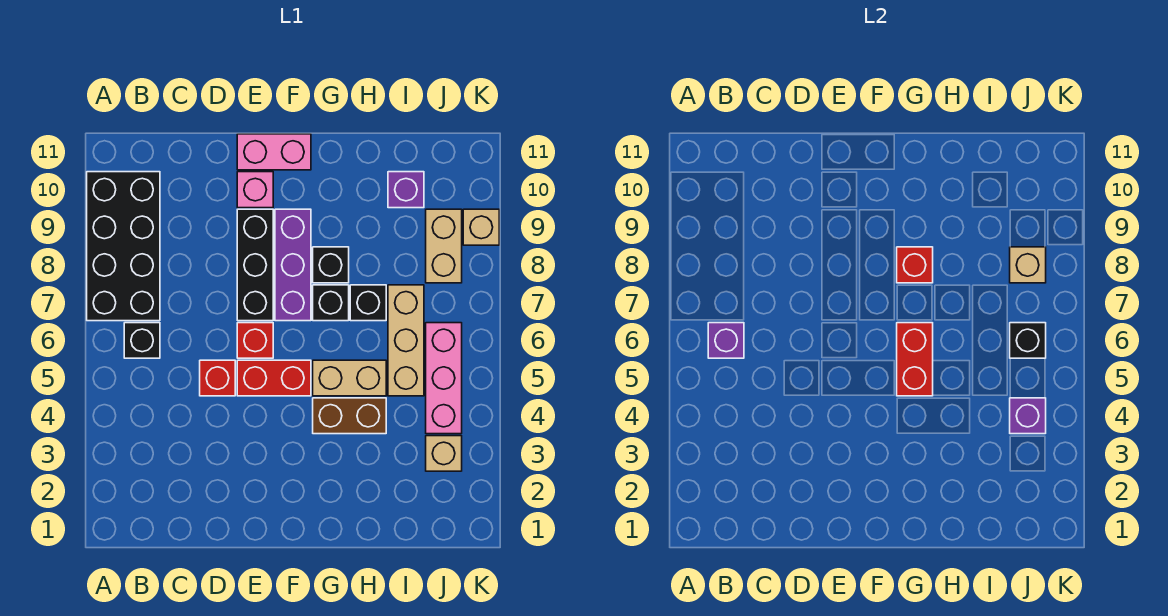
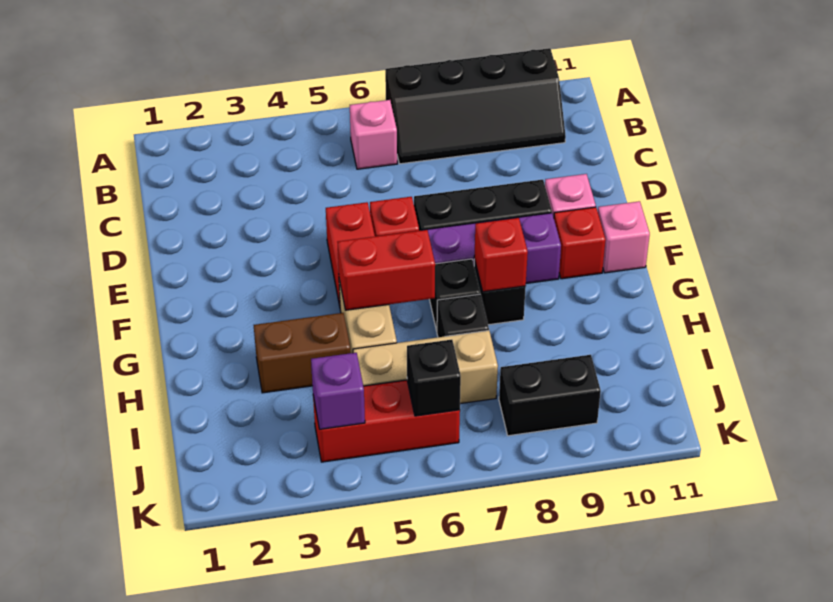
black brick A7:B10 level 1 -> black slope A7:B10 level 1 top A
black brick B6 level 1 -> pink brick B6 level 1
purple brick B6 level 2 -> none
red brick D5 level 1 -> red brick F10 level 1
pink brick E11:F11 level 1 -> pink brick F11 level 1
brown brick G4:H4 level 1 -> brown brick H3:H4 level 1
purple brick I10 level 1 -> none
tan brick J3 level 1 -> none
pink brick J4:J6 level 1 -> red brick J4:J6 level 1
tan brick J8:J9 level 1 -> black brick J8:J9 level 1
tan brick J8 level 2 -> none
tan brick K9 level 1 -> none

